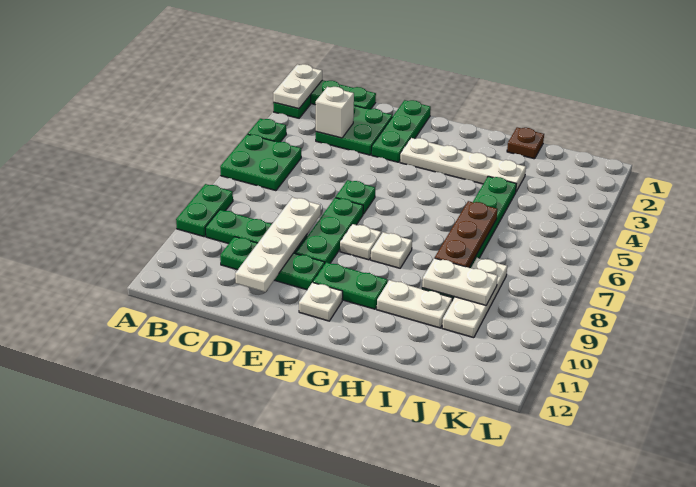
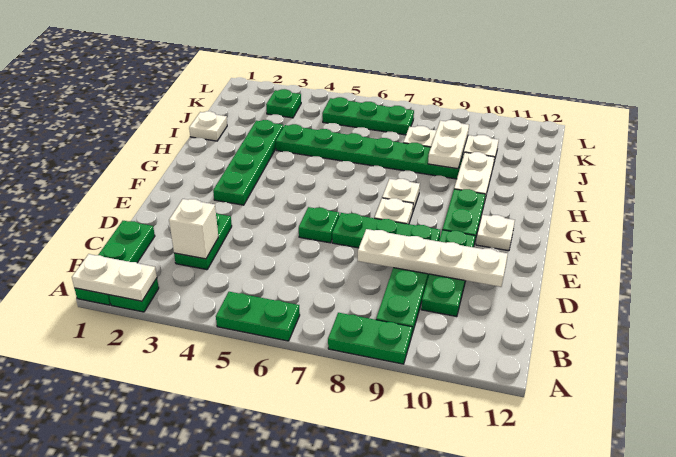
green plate A4 level 1 -> green plate K3 level 1
green plate A5:B6 level 1 -> green plate A5:A6 level 1
green plate C2:D3 level 1 -> green plate C3:D3 level 1
green plate E1:E3 level 1 -> green plate K5:K7 level 1
white plate F3:I3 level 1 -> green plate F3:I3 level 1
brown plate I1 level 1 -> white plate I1 level 1
brown plate I6:I8 level 2 -> none

